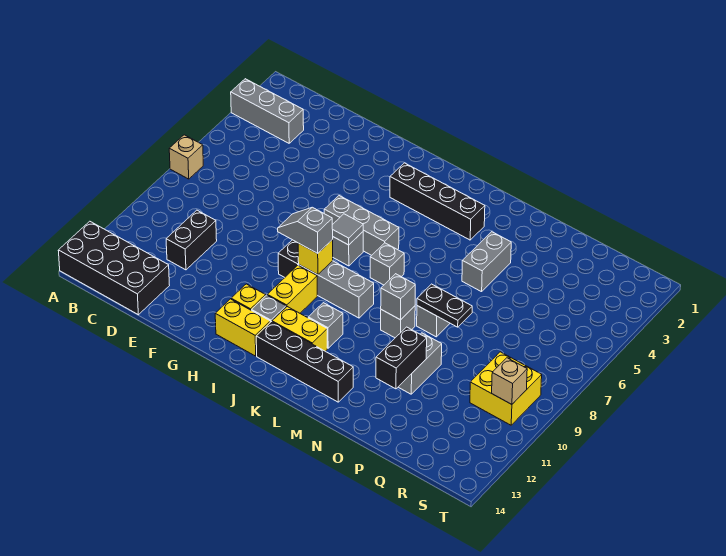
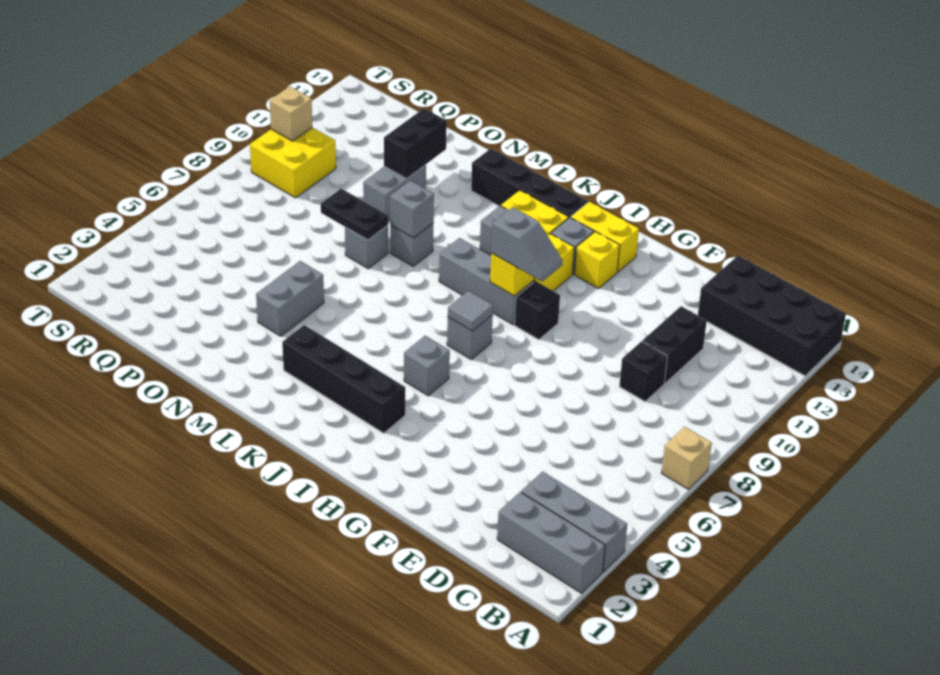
none -> black brick D9 level 1
grey brick H6:J6 level 1 -> grey brick A2:C2 level 1
grey brick K7 level 1 -> grey brick I5 level 1

